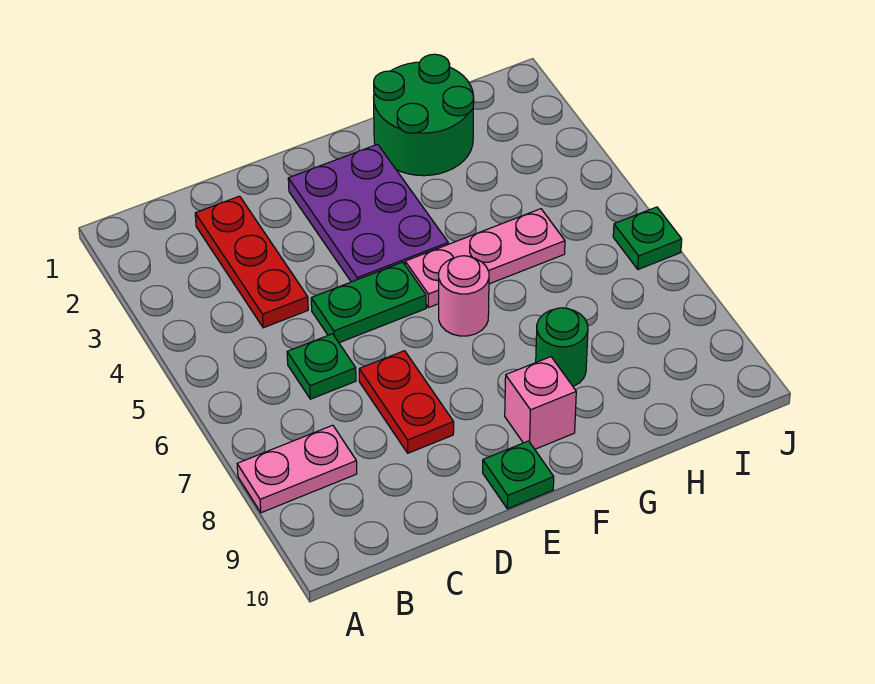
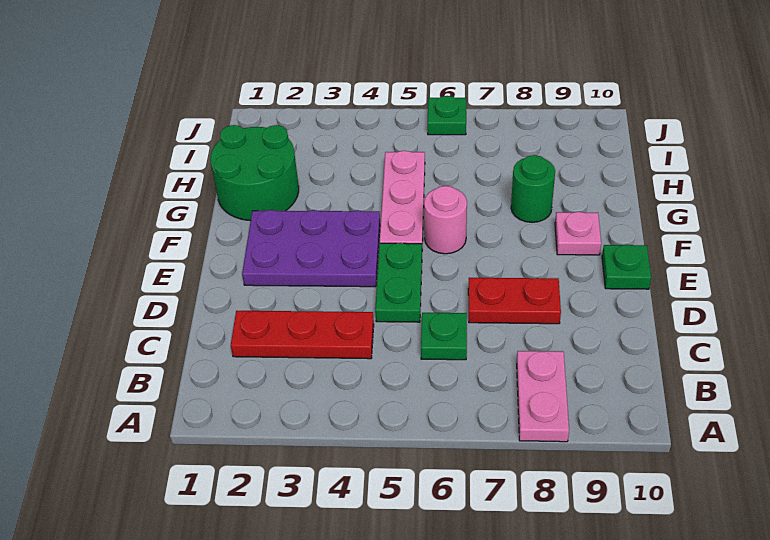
pink brick F9 level 1 -> pink plate F9 level 1

